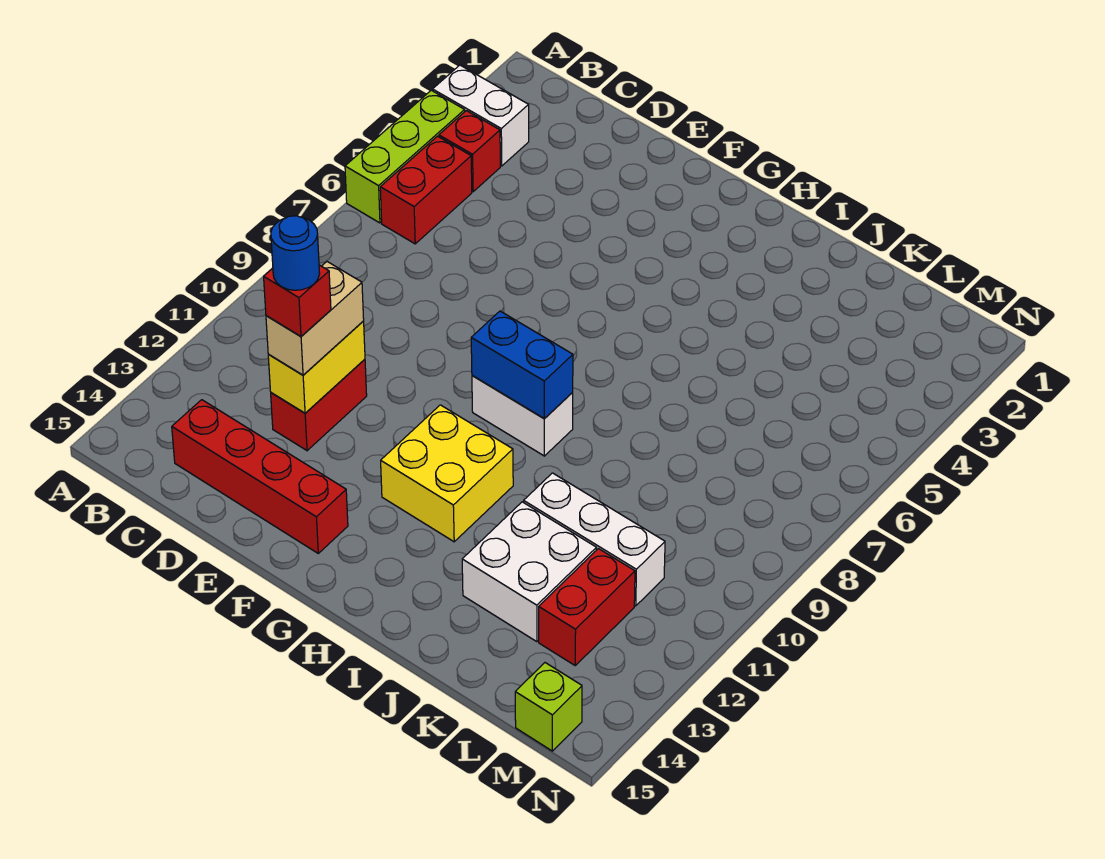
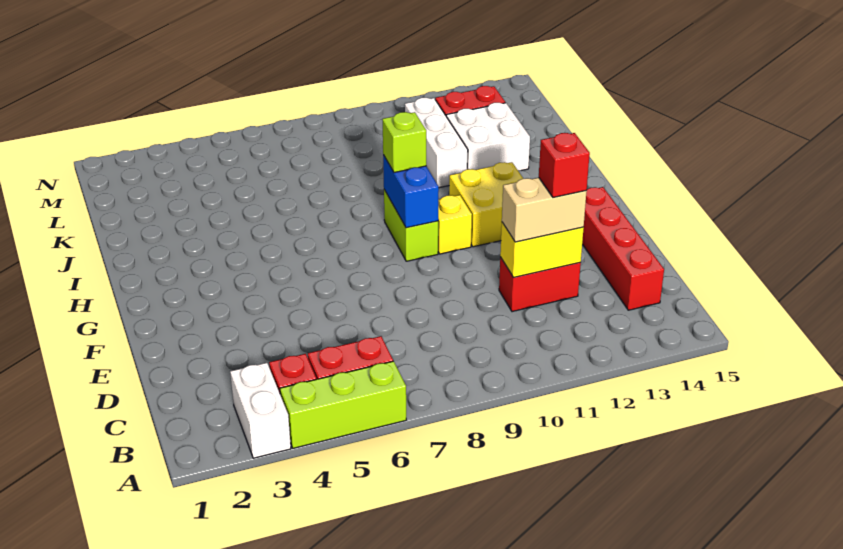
blue round brick D12 level 5 -> none
white brick G9:H9 level 1 -> lime brick G9:H9 level 1
none -> yellow brick G10 level 1
lime brick M15 level 1 -> lime brick H9 level 3

